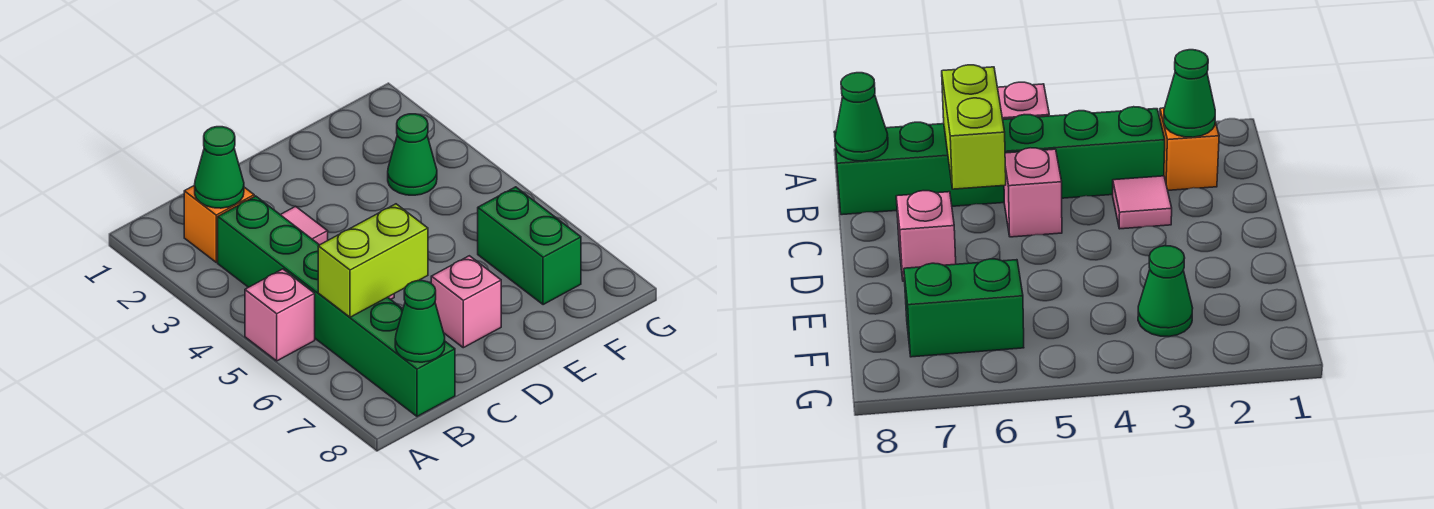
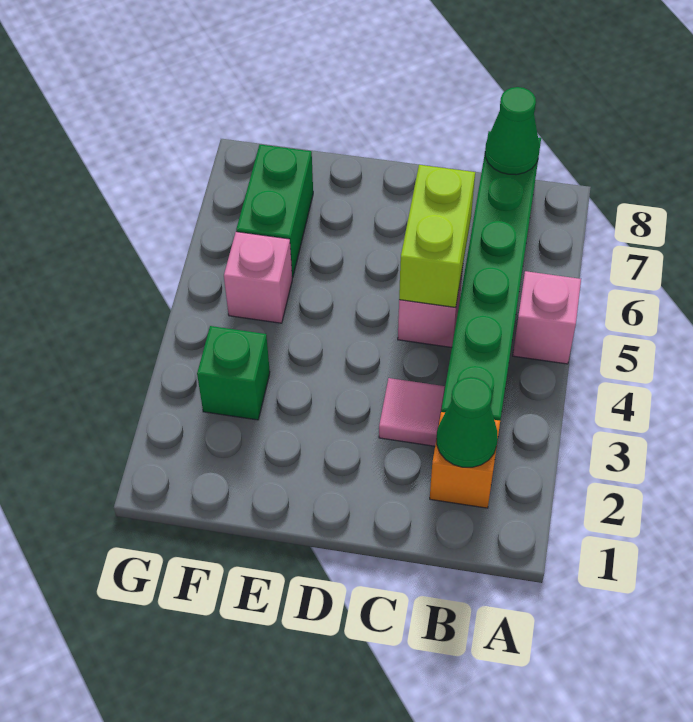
lime brick B6:C6 level 2 -> lime brick C5:C6 level 2
pink brick D7 level 1 -> pink brick F5 level 1
green cone F3 level 1 -> green brick F3 level 1

